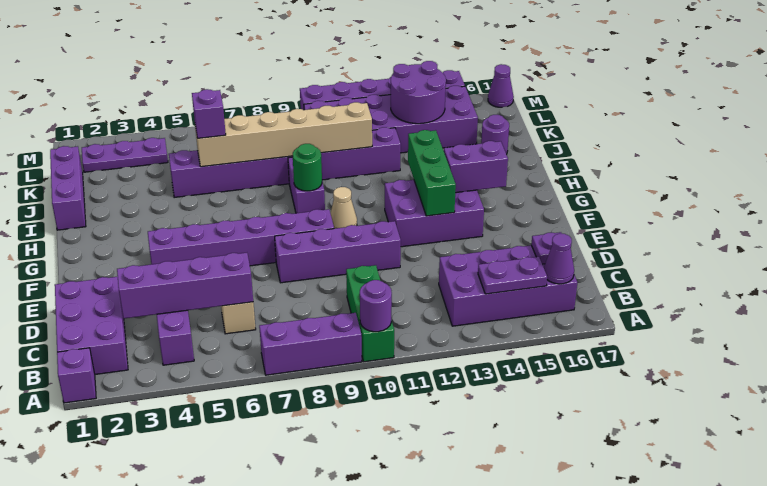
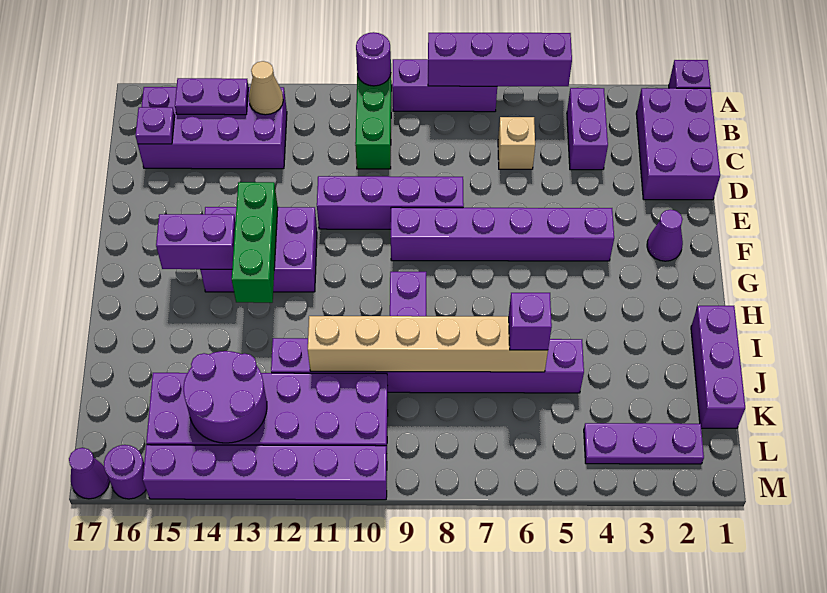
purple cone B16 level 2 -> purple cone F2 level 1
purple brick C3:C6 level 2 -> purple brick A5:A8 level 2
tan cone G10 level 1 -> tan cone B13 level 2
green round brick H9 level 2 -> none
purple round brick J16 level 1 -> purple round brick M16 level 1

